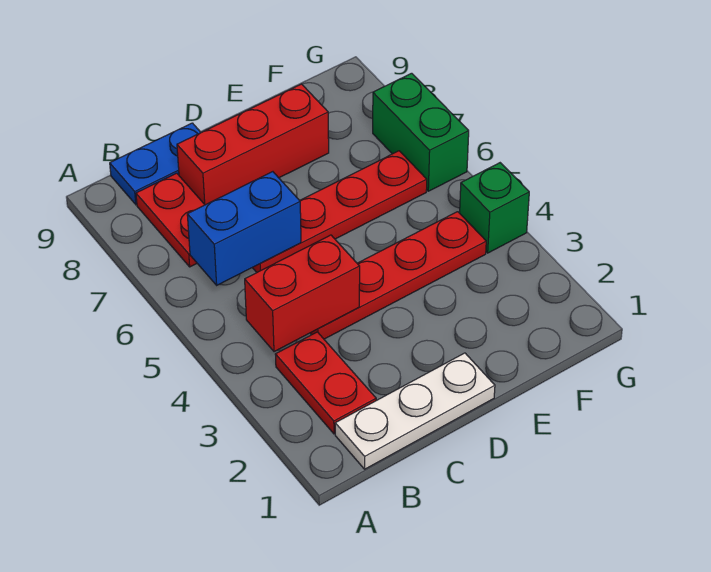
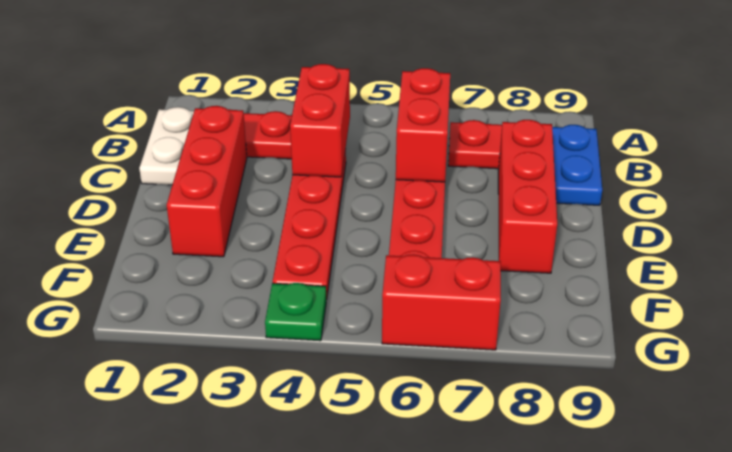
white plate B1:D1 level 1 -> white plate B1:C1 level 1
blue brick B6:C6 level 2 -> red brick B6:C6 level 2
none -> red brick C2:E2 level 1
green brick G4 level 1 -> green plate G4 level 1
green brick G6:G7 level 1 -> red brick G6:G7 level 1

